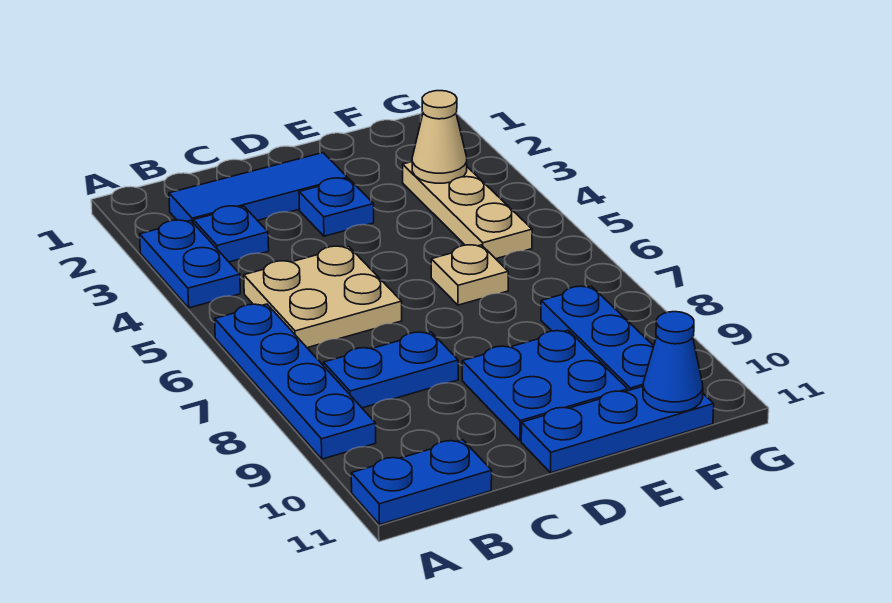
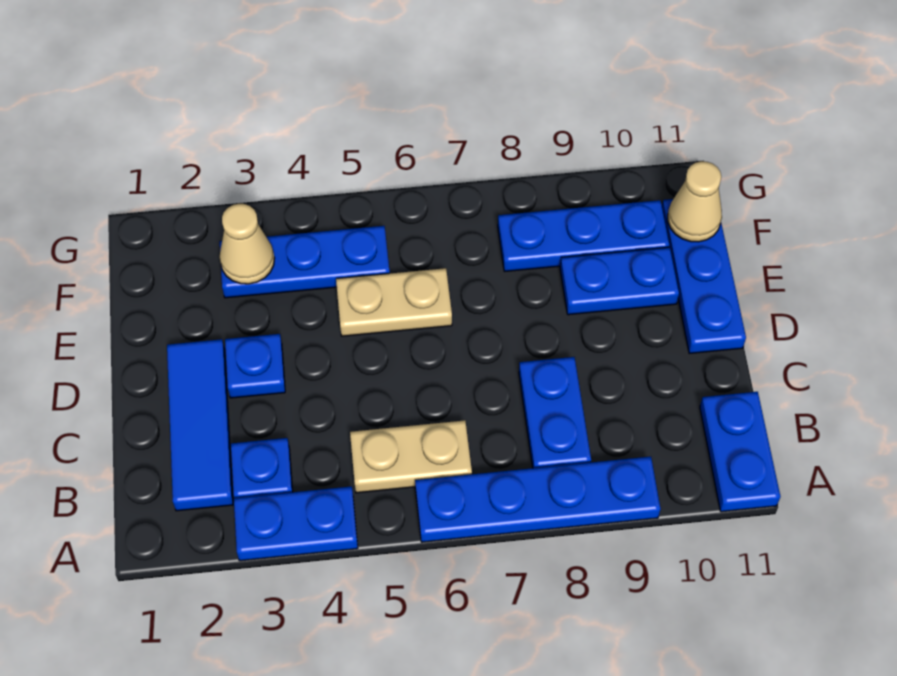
tan plate B5:C6 level 1 -> tan plate B5:B6 level 1
blue plate D9:E10 level 1 -> blue plate E9:E10 level 1
tan plate E6 level 1 -> tan plate E5:E6 level 1
tan plate F3:F5 level 1 -> blue plate F3:F5 level 1
blue cone F11 level 2 -> tan cone F11 level 2

